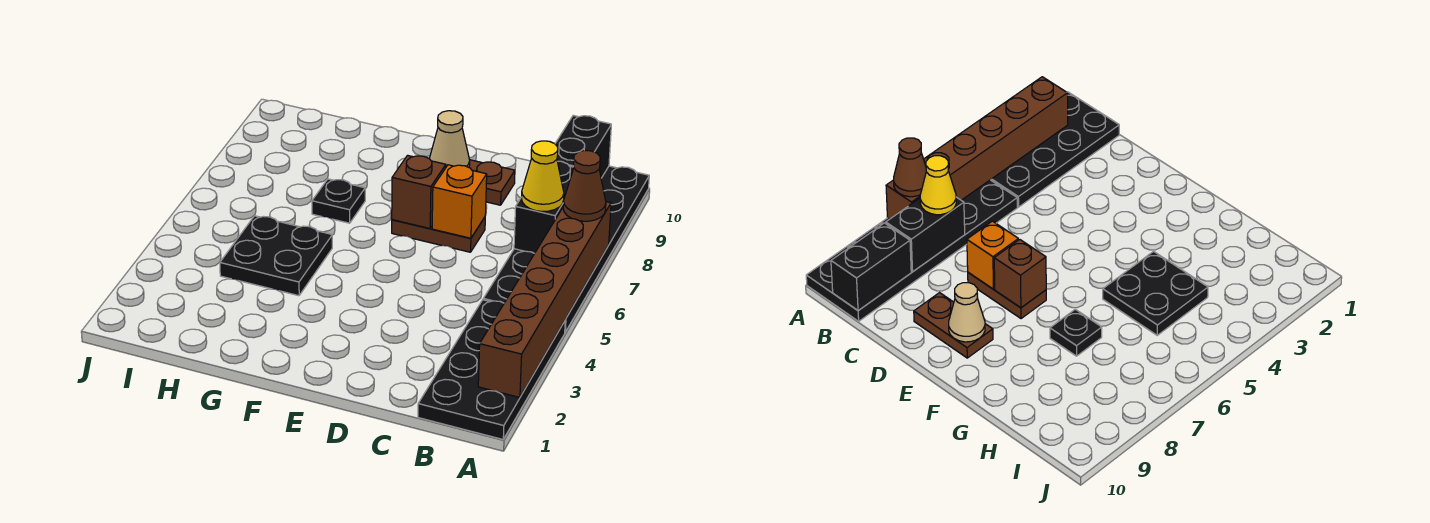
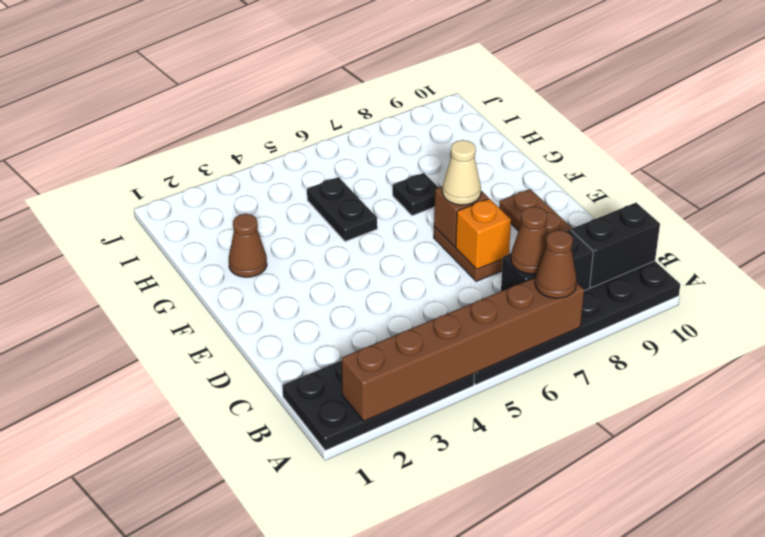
yellow cone B7 level 3 -> brown cone B7 level 3
tan cone E9 level 2 -> tan cone E7 level 3
none -> brown cone G2 level 1
black plate G4:H5 level 1 -> black plate G5:H5 level 1

